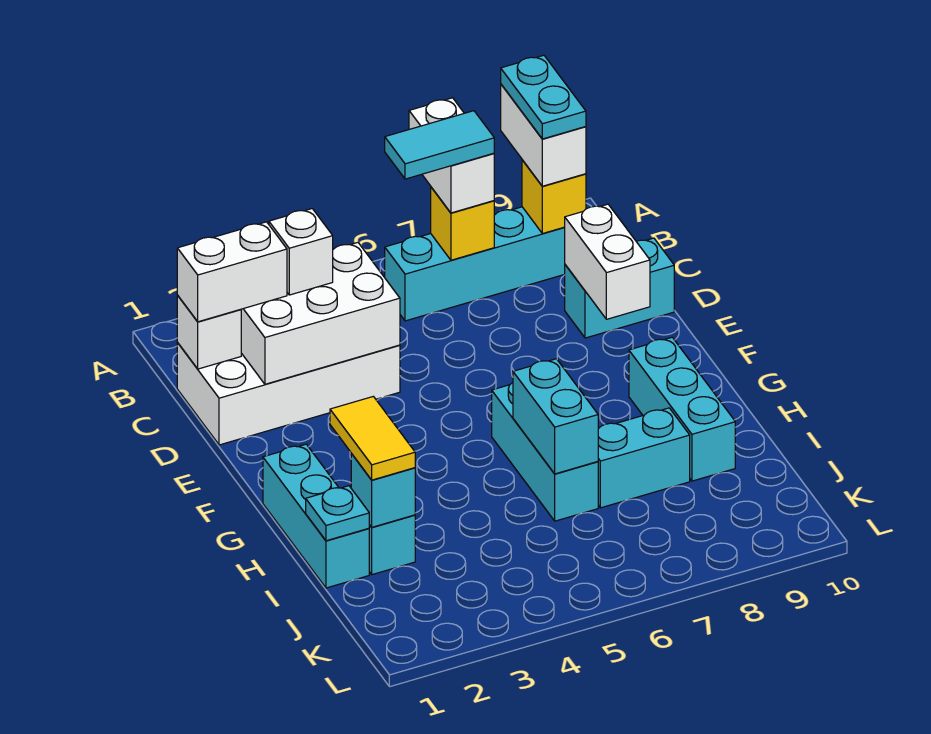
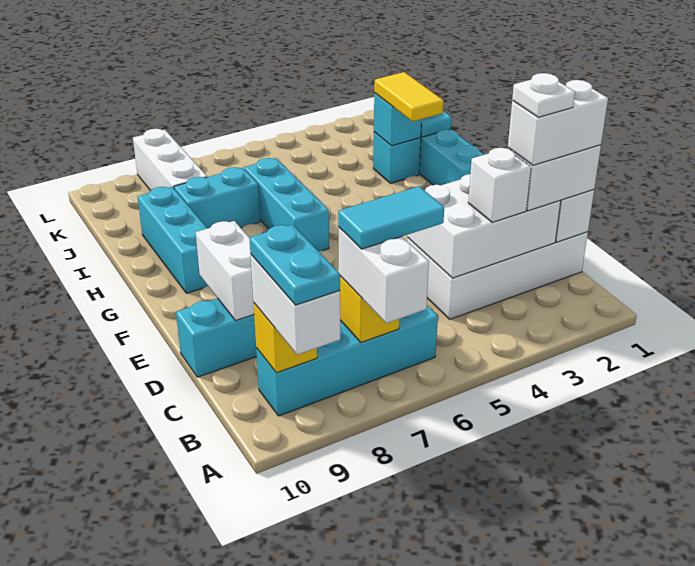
none -> white brick C1:C2 level 4
none -> white plate C2 level 5
cyan brick H6:I6 level 2 -> none
none -> white brick J8:L8 level 1

